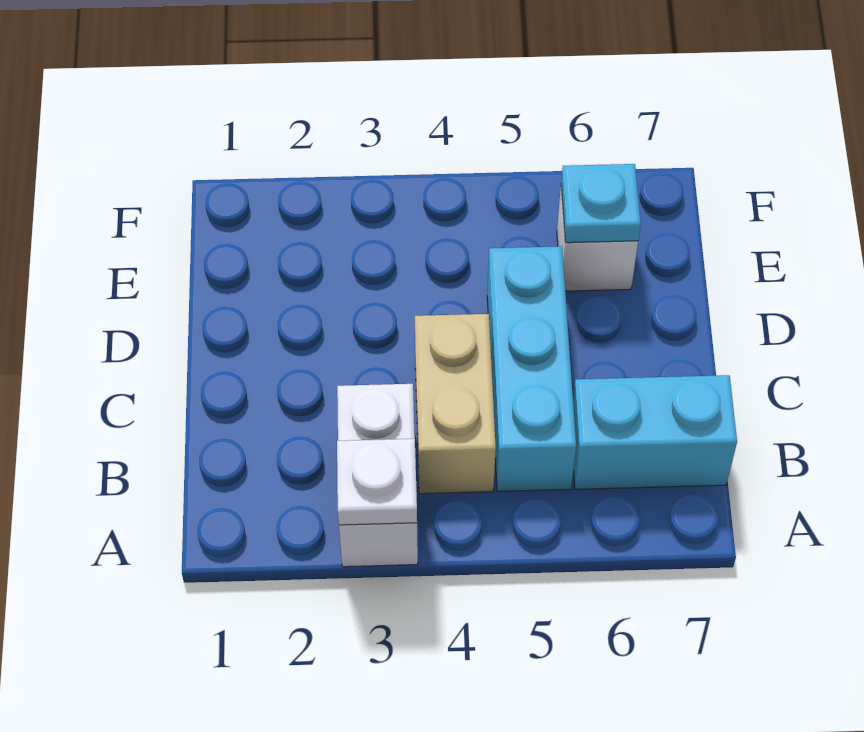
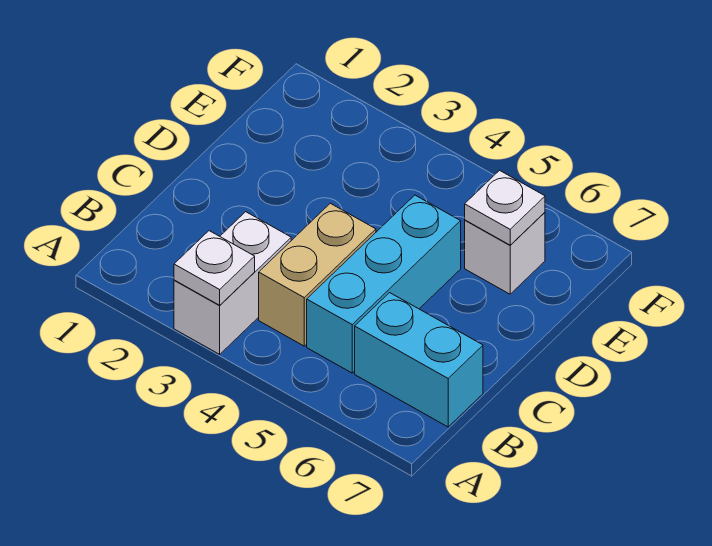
cyan plate E6 level 2 -> white plate E6 level 2

